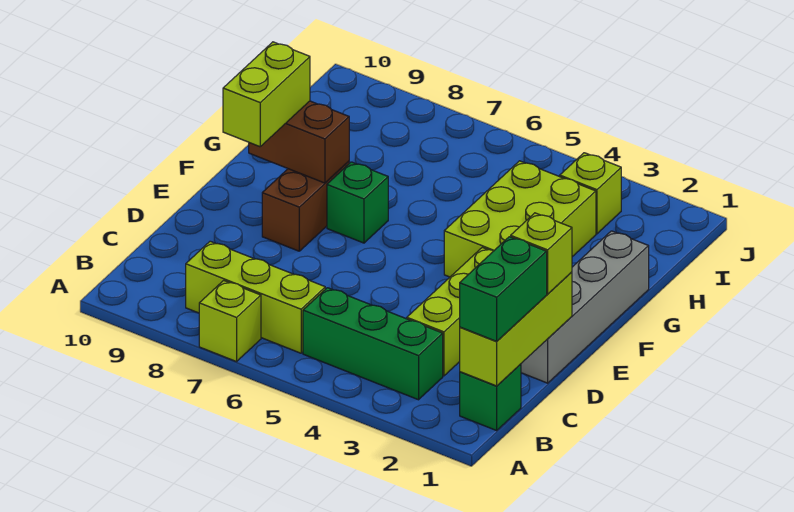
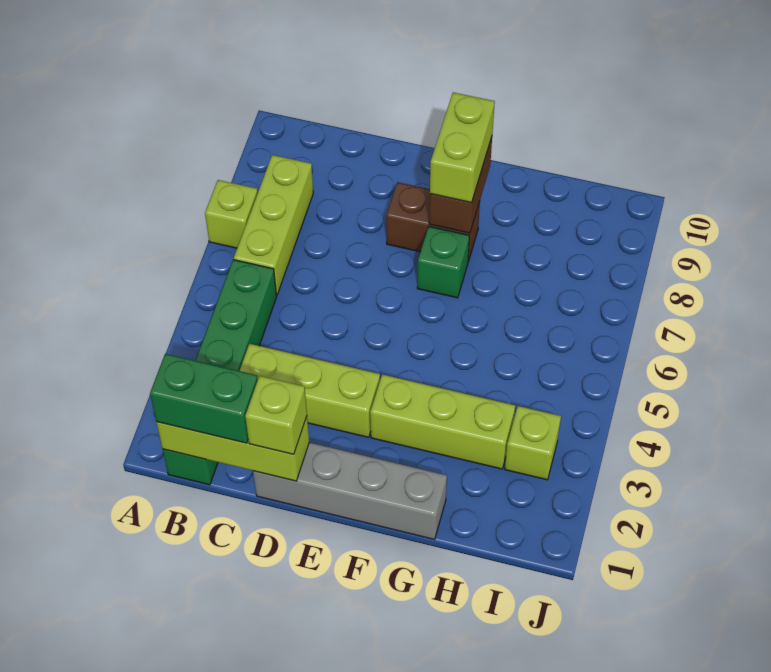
lime brick E9:F9 level 3 -> lime brick F8:F9 level 3
lime brick F3:H4 level 1 -> lime brick F3:H3 level 1

